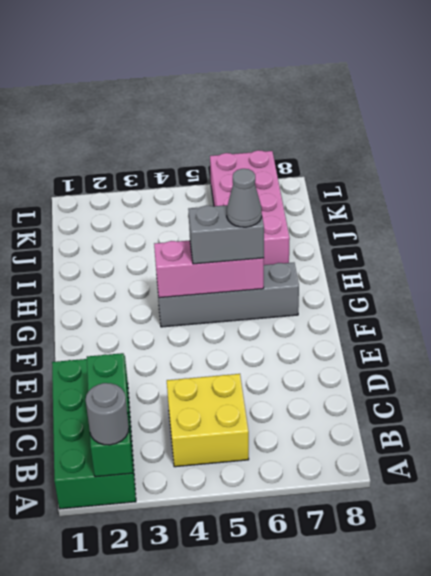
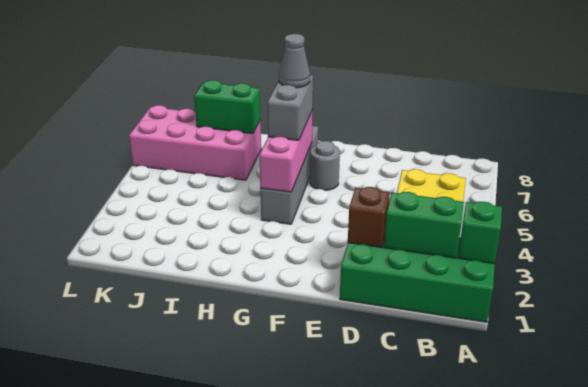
grey round brick A2 level 3 -> grey round brick F6 level 1
none -> brown brick D2 level 2
none -> green brick I7:J7 level 2

